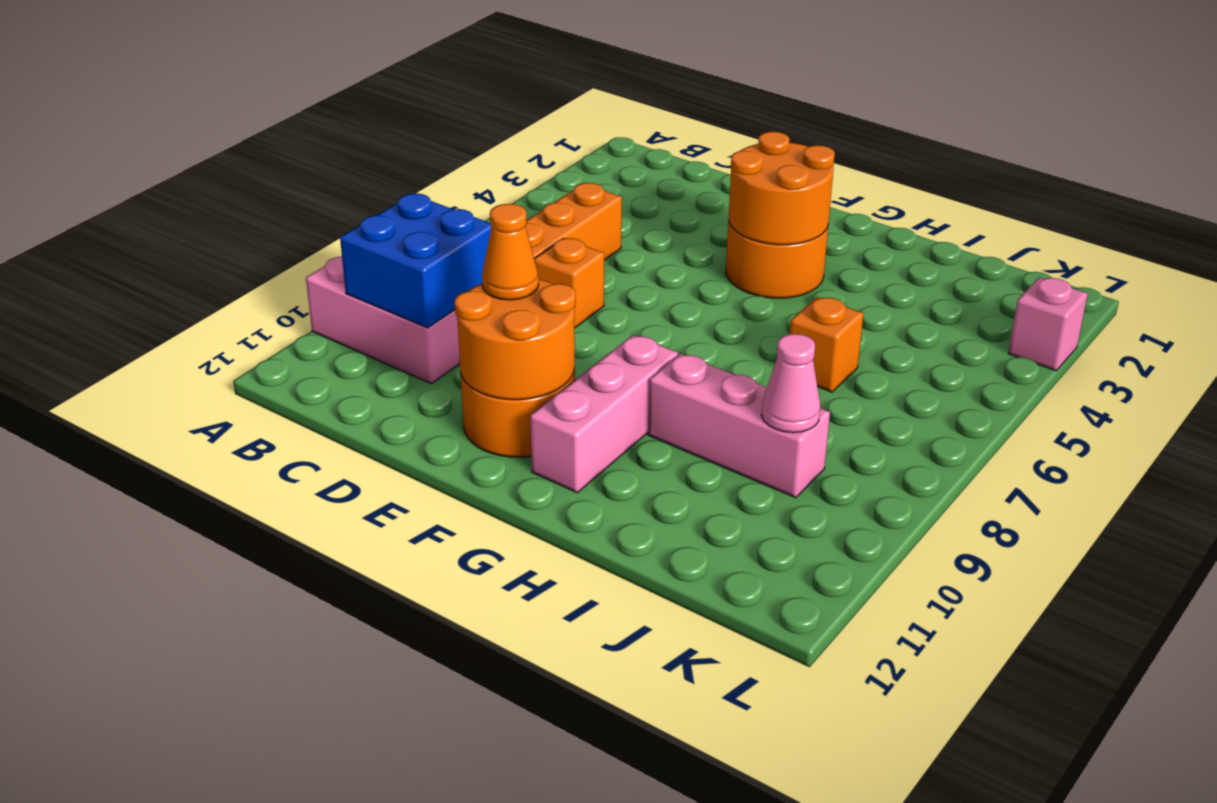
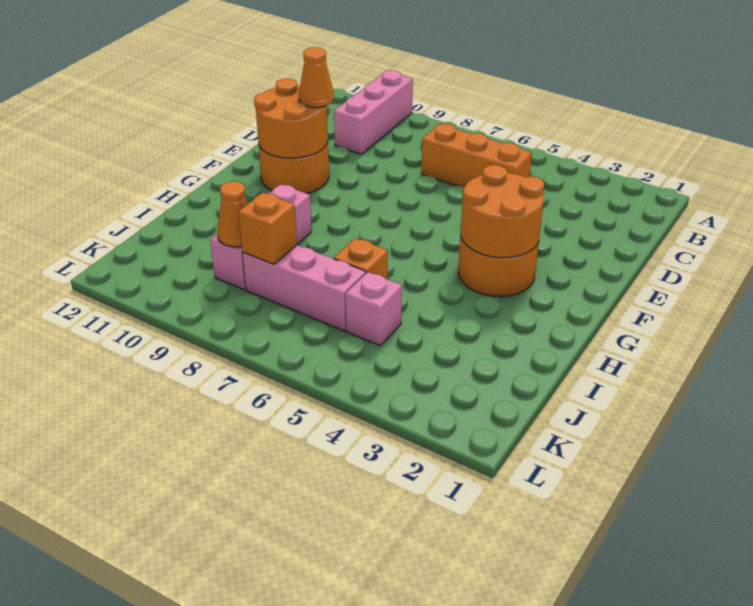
blue brick B9:C10 level 2 -> none
orange brick D7 level 1 -> orange brick J8 level 2
pink brick G9:G11 level 1 -> pink brick J6:J8 level 1
pink cone J9 level 2 -> orange cone J9 level 2
pink brick L3 level 1 -> pink brick J5 level 1

